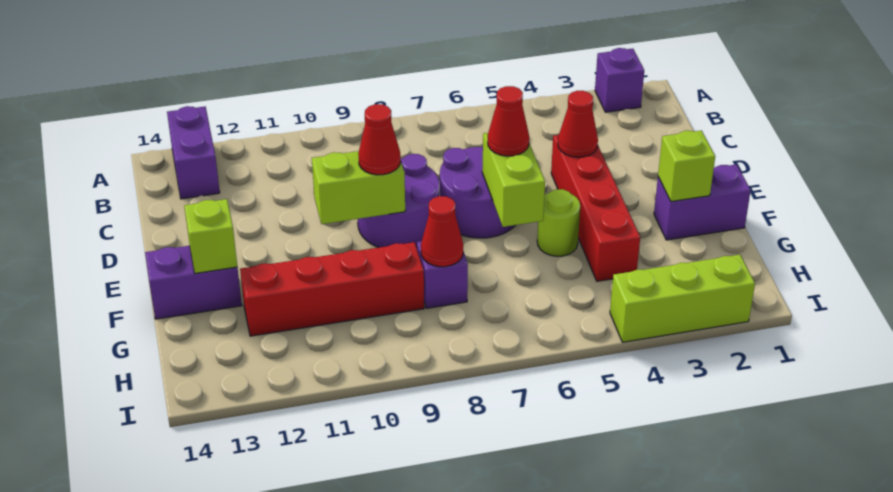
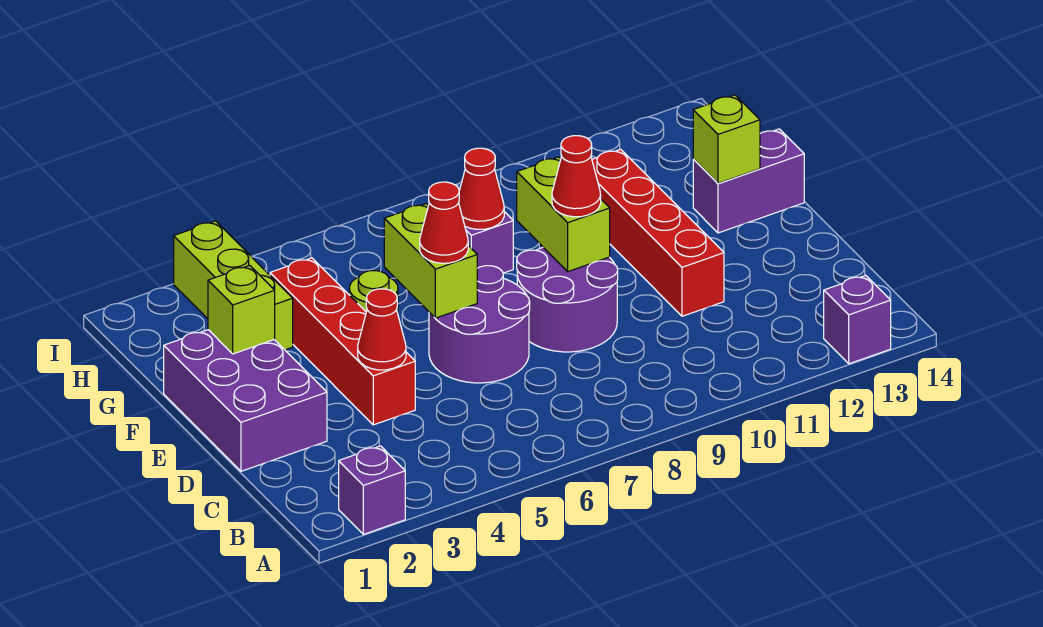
purple brick A13:B13 level 1 -> purple brick A13 level 1
lime brick E9:E10 level 2 -> lime brick E9:F9 level 2
purple brick F1:F2 level 1 -> purple brick D1:F2 level 1
red brick G9:G12 level 1 -> red brick D11:G11 level 1
lime brick I2:I4 level 1 -> lime brick G3:I3 level 1

